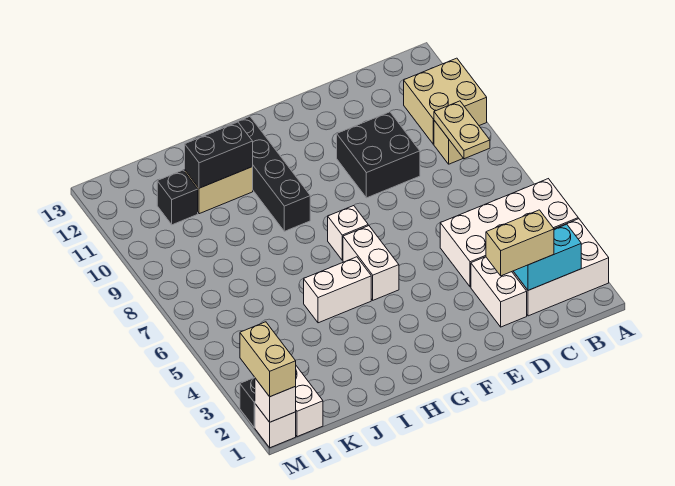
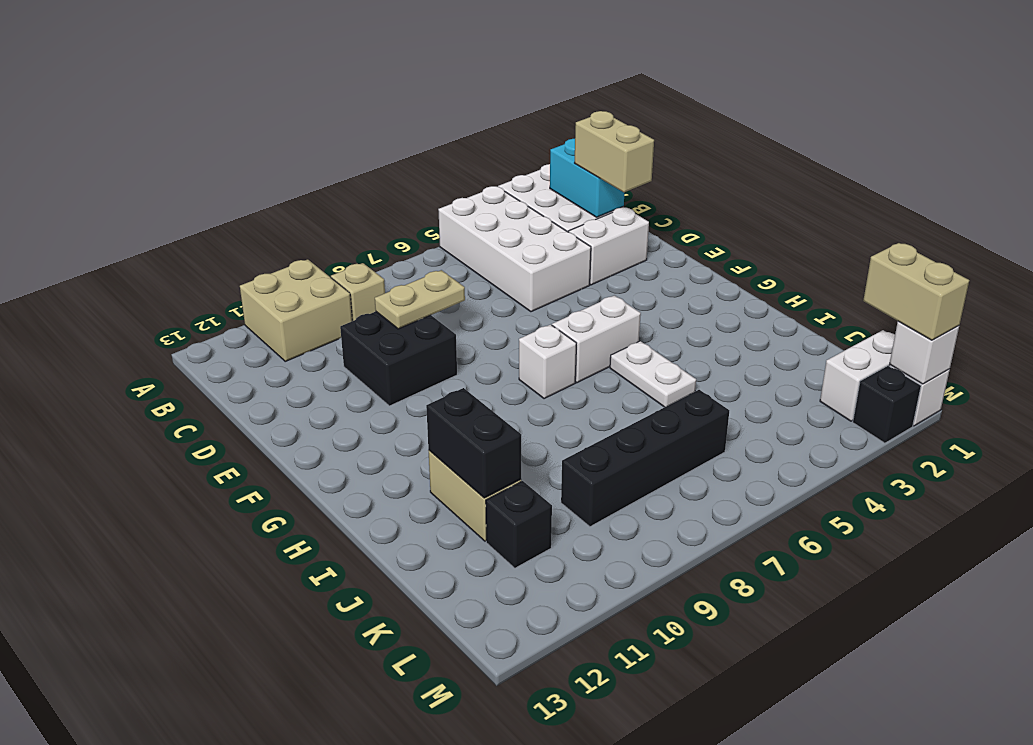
tan plate B8:B9 level 2 -> tan plate D8:D9 level 2
white brick H5:I5 level 1 -> white plate H5:I5 level 1
black brick H9:H12 level 1 -> black brick K6:K9 level 1
tan brick M1:M2 level 3 -> tan brick L1:M1 level 3

